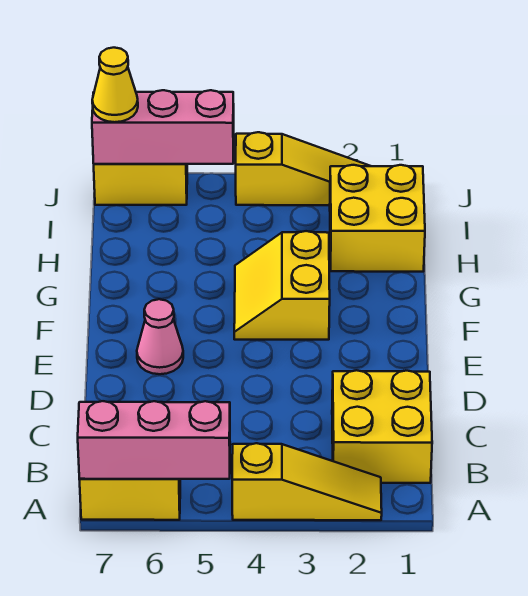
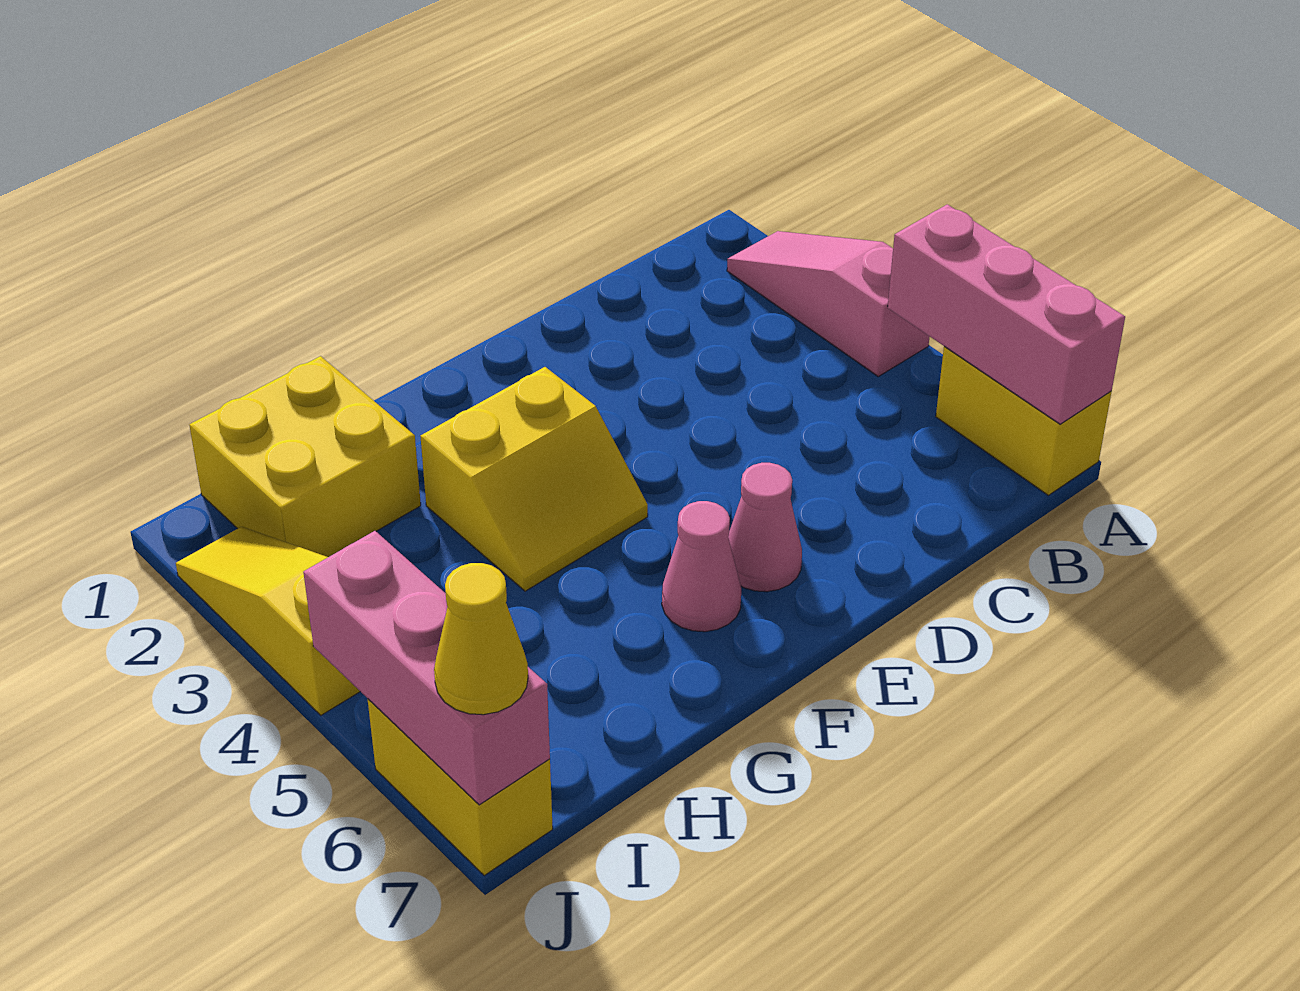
yellow slope A2:A4 level 1 top 4 -> pink slope A2:A4 level 1 top 4
yellow brick B1:C2 level 1 -> none
none -> pink cone F6 level 1

